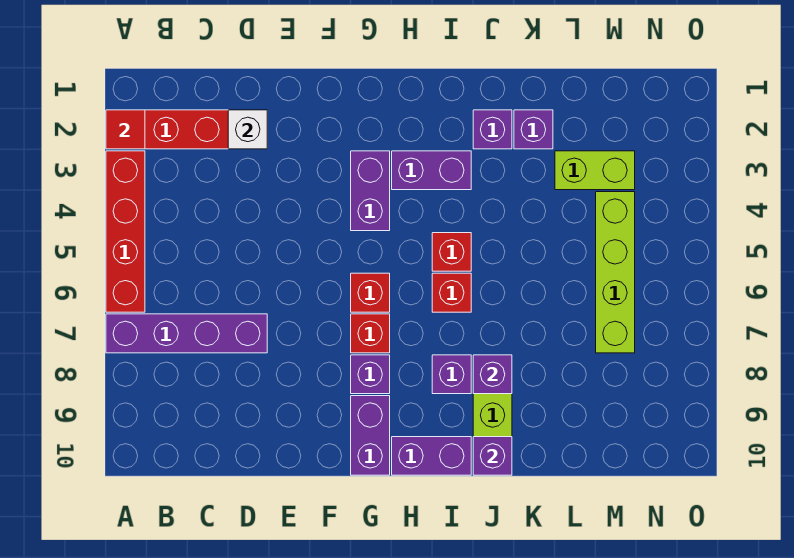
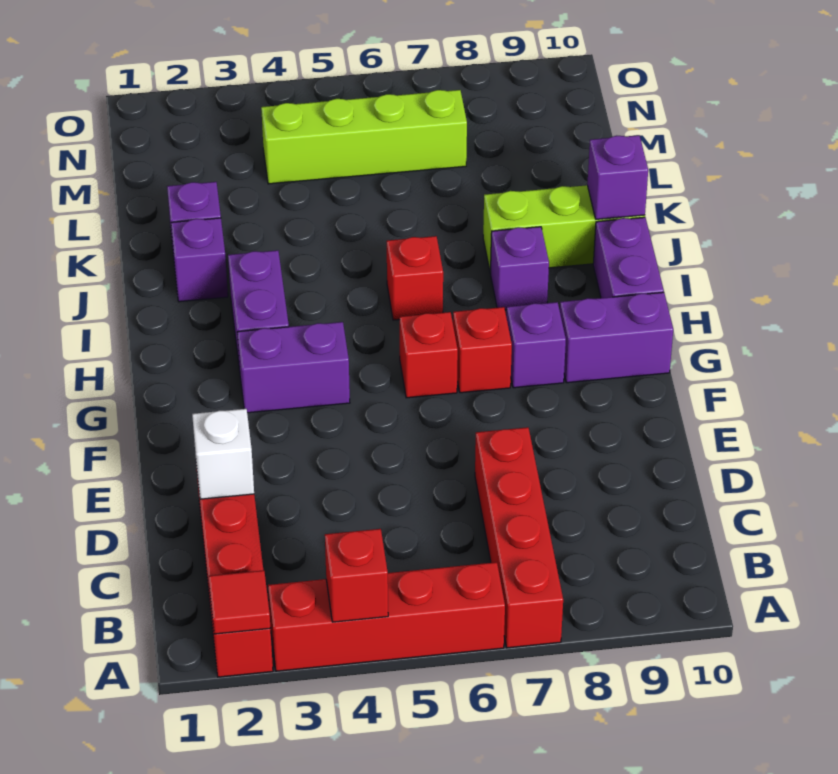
purple brick A7:D7 level 1 -> red brick A7:D7 level 1
red brick I5 level 1 -> red brick A4 level 2
purple brick J8 level 2 -> none
lime brick L3:M3 level 1 -> none

